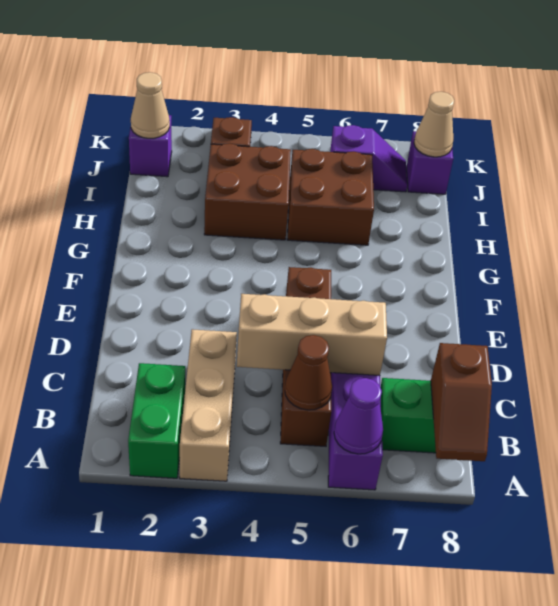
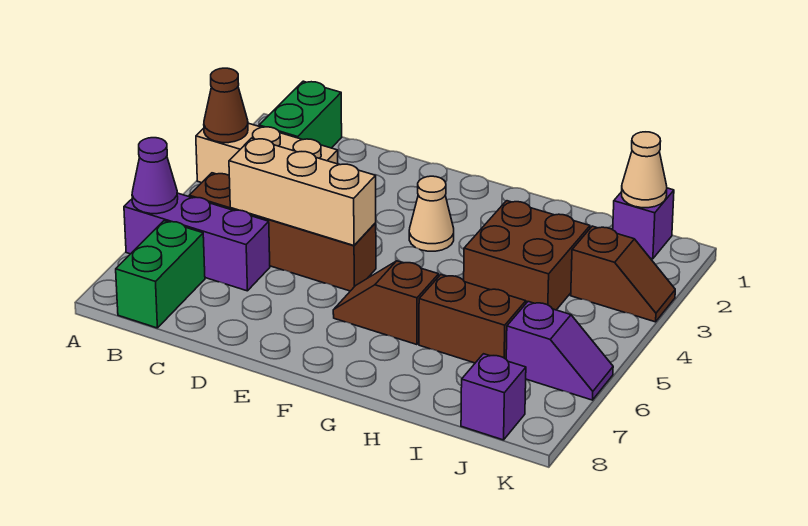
green brick A2:B2 level 1 -> green brick B1:B2 level 1
brown slope A8:B8 level 2 top B -> brown slope F6:G6 level 1 top G
brown cone B5 level 2 -> brown cone A3 level 2
tan brick C4:C6 level 2 -> tan brick C5:E5 level 2
brown brick H5:I6 level 1 -> brown brick H6:I6 level 1
purple slope J6:J7 level 1 top 6 -> purple slope J6:K6 level 1 top J
tan cone J8 level 2 -> tan cone F3 level 1

